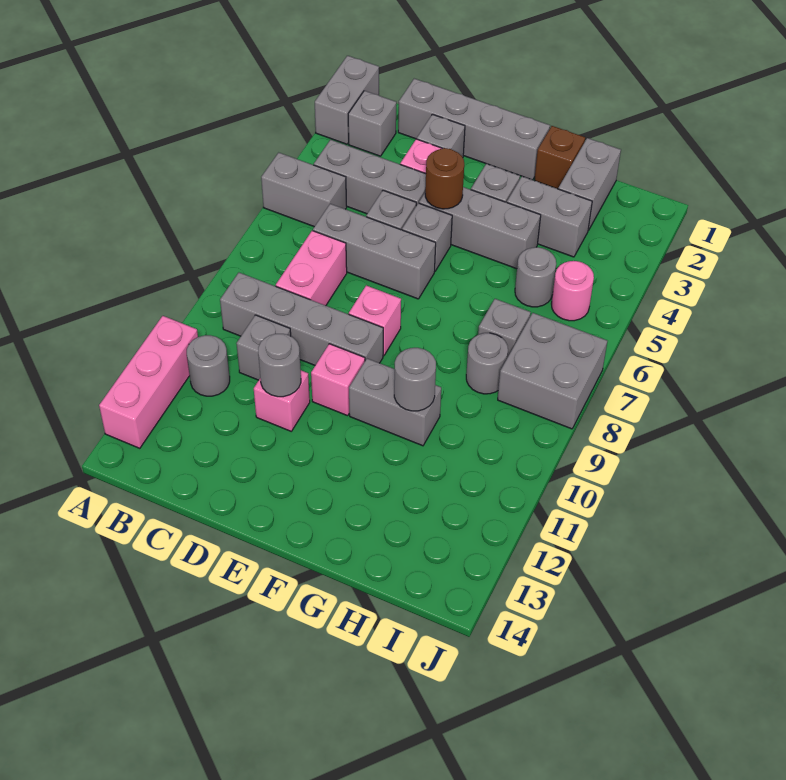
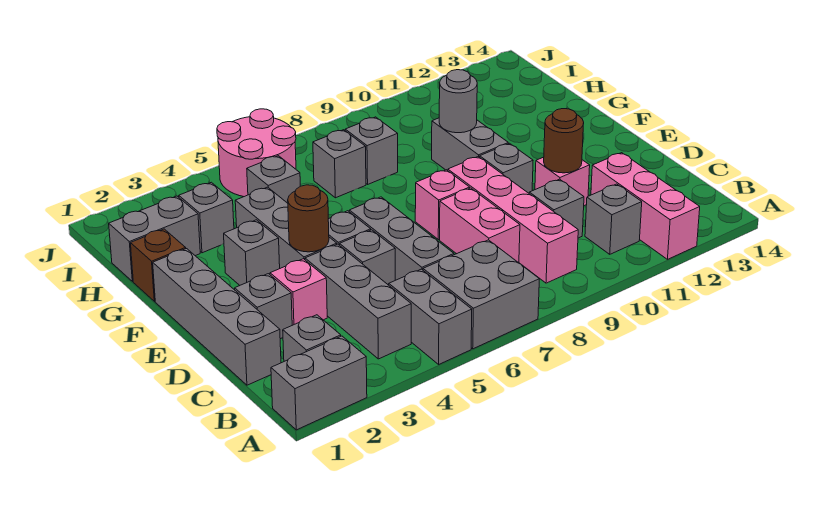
pink brick A11:A13 level 1 -> pink brick A12:C12 level 1
grey brick B9:E9 level 1 -> pink brick B9:E9 level 1
grey round brick B11 level 1 -> grey brick B11 level 1
pink brick C7:C8 level 1 -> pink brick C8:D8 level 1
grey round brick D11 level 2 -> brown round brick D11 level 2
pink brick E10 level 1 -> grey brick E10 level 1
grey brick G3:H3 level 1 -> grey brick H3 level 1
grey round brick H5 level 1 -> grey brick H5 level 1
grey round brick H8 level 1 -> grey brick H8 level 1
pink round brick I5 level 1 -> pink round brick I5:J6 level 1
grey brick I7:J8 level 1 -> grey brick A6:B7 level 1

